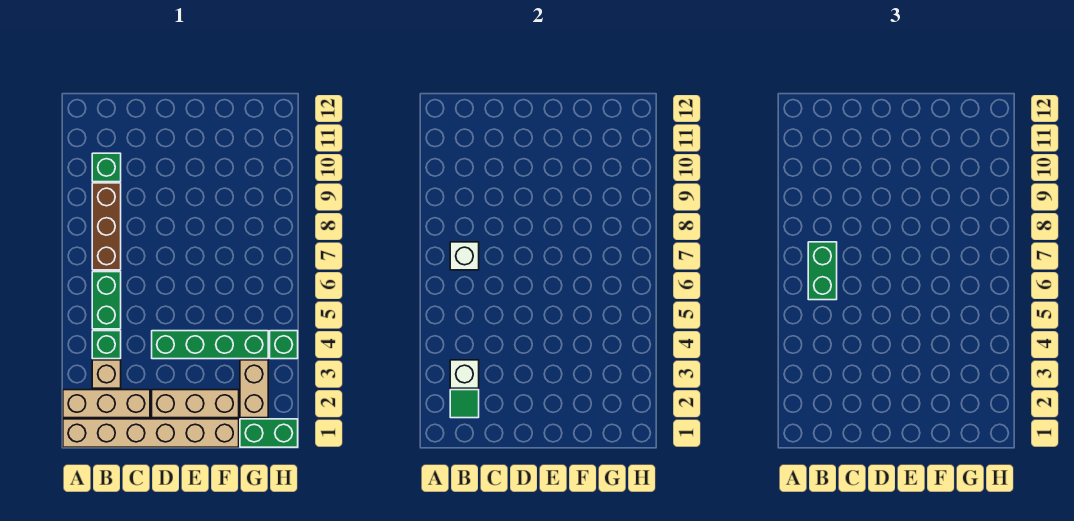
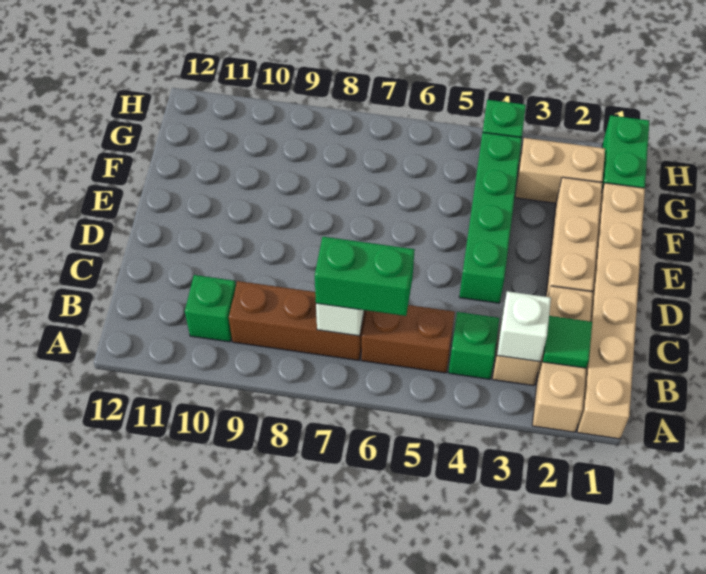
green brick B5:B6 level 1 -> brown brick B5:B6 level 1

